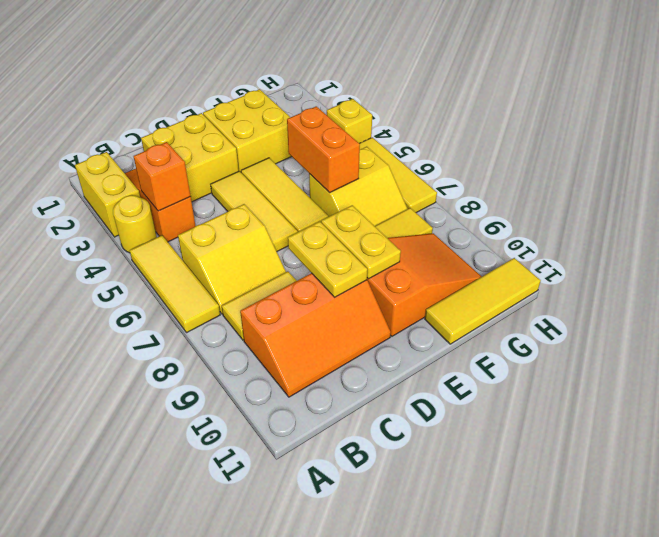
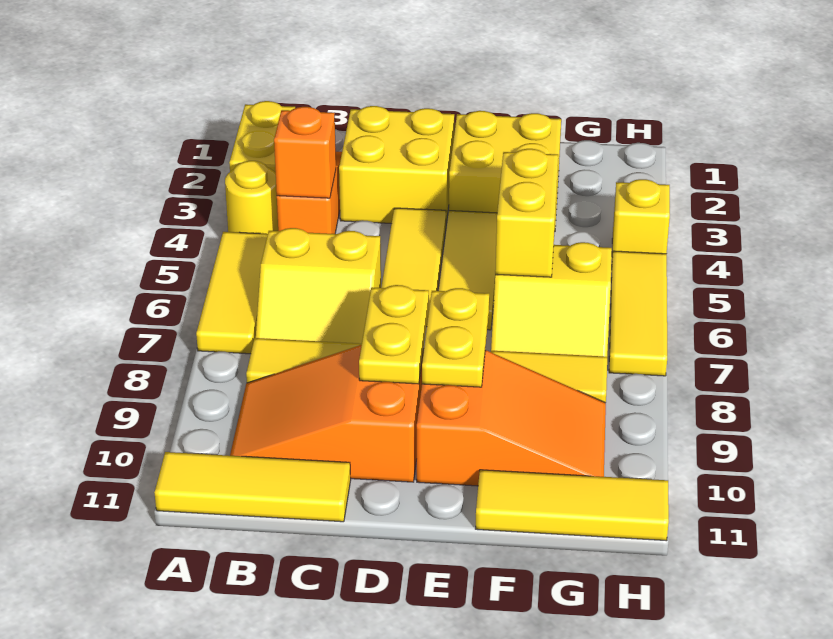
none -> yellow tile A11:C11 level 1
orange slope B9:D10 level 1 top 9 -> orange slope B9:D10 level 1 top D
orange brick F5:F6 level 2 -> yellow brick F5:F6 level 2

